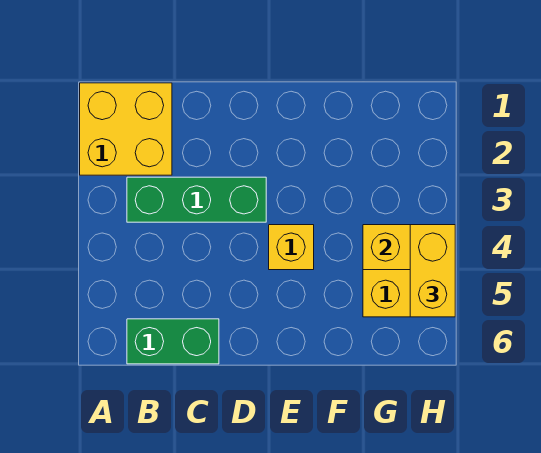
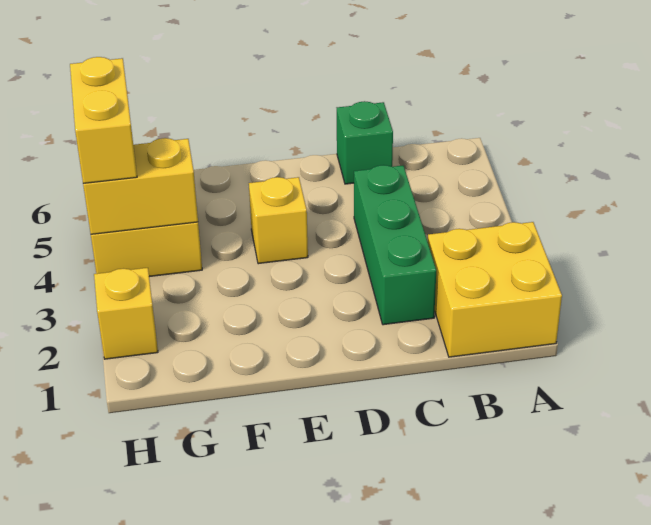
green brick B3:D3 level 1 -> green brick C2:C4 level 1
green brick B6:C6 level 1 -> green brick C6 level 1
none -> yellow brick H2 level 1

